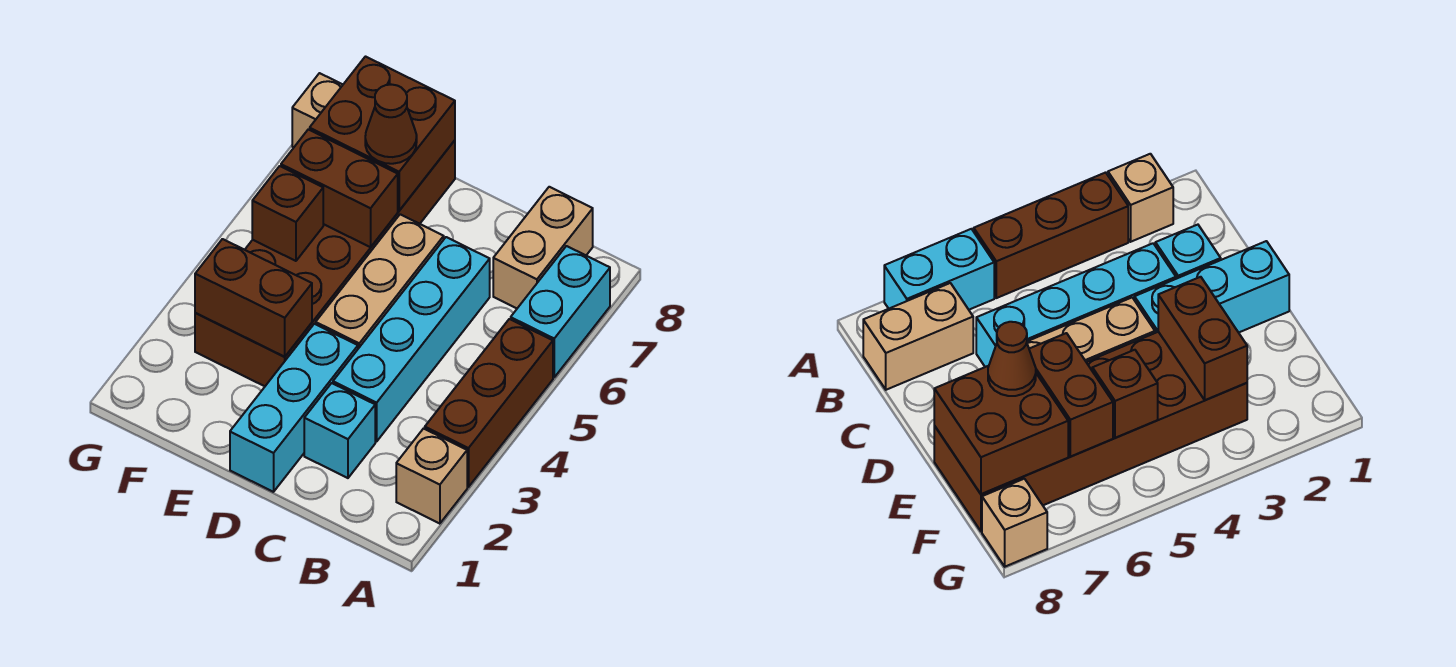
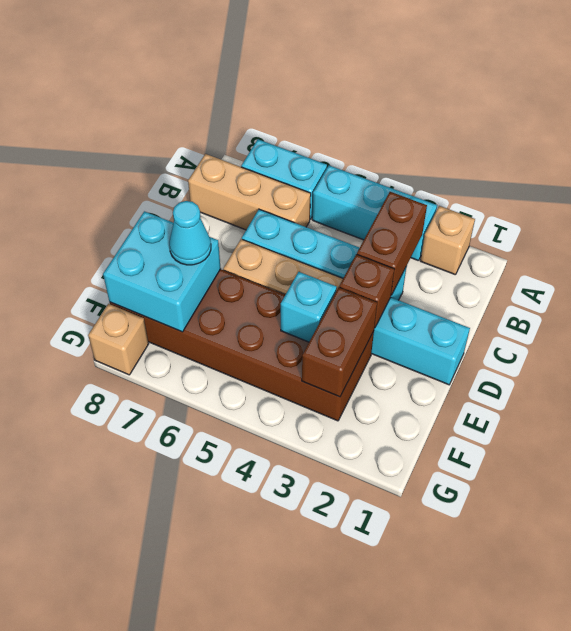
brown brick A3:A5 level 1 -> cyan brick A3:A5 level 1
tan brick B7:B8 level 1 -> tan brick B6:B8 level 1
cyan brick C2 level 1 -> cyan brick E4 level 2
brown brick E6:F6 level 2 -> brown brick B3:C3 level 2
brown brick E7:F8 level 2 -> cyan brick E7:F8 level 2
brown cone E7 level 3 -> cyan cone E7 level 3
brown brick F5 level 2 -> brown brick D3 level 2

